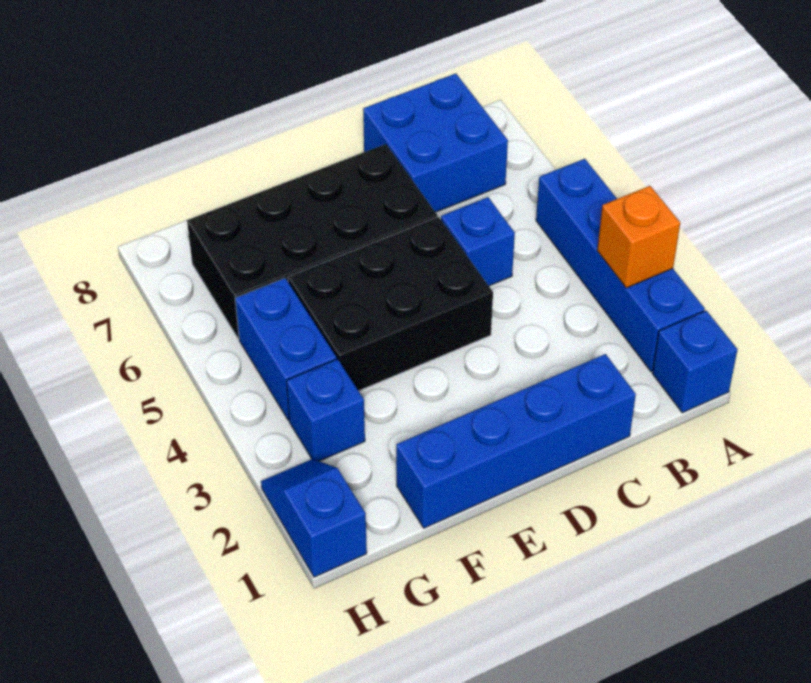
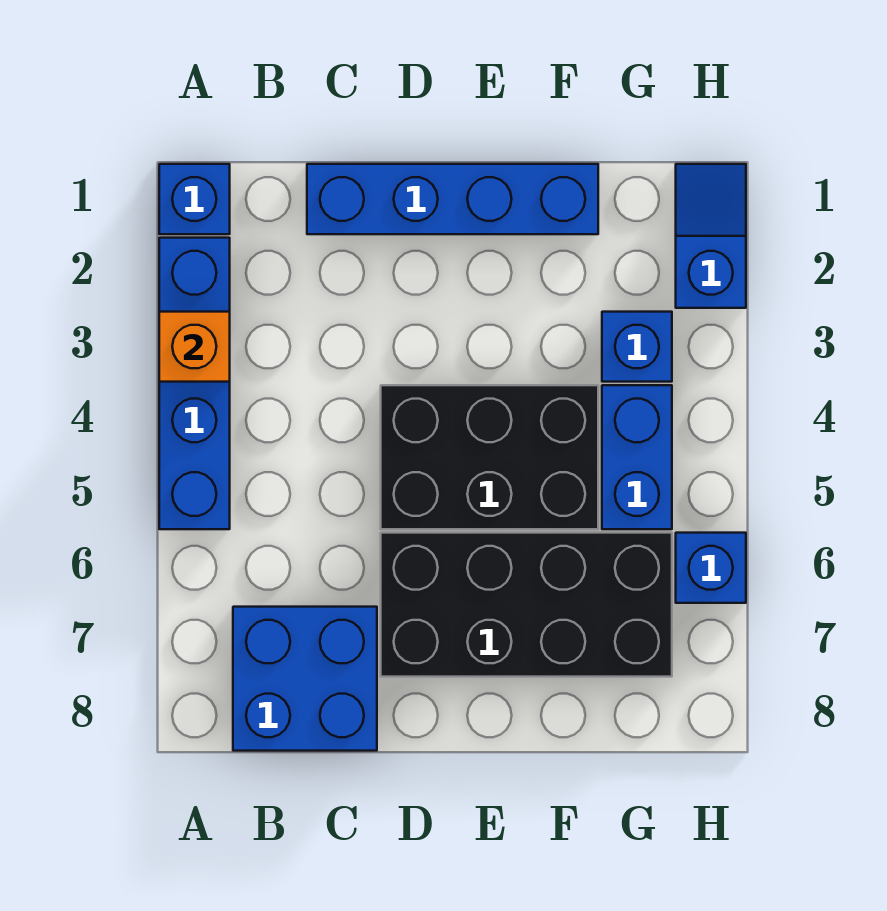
blue brick C5 level 1 -> blue brick H6 level 1
blue slope H1:H2 level 1 top 1 -> blue slope H1:H2 level 1 top 2

